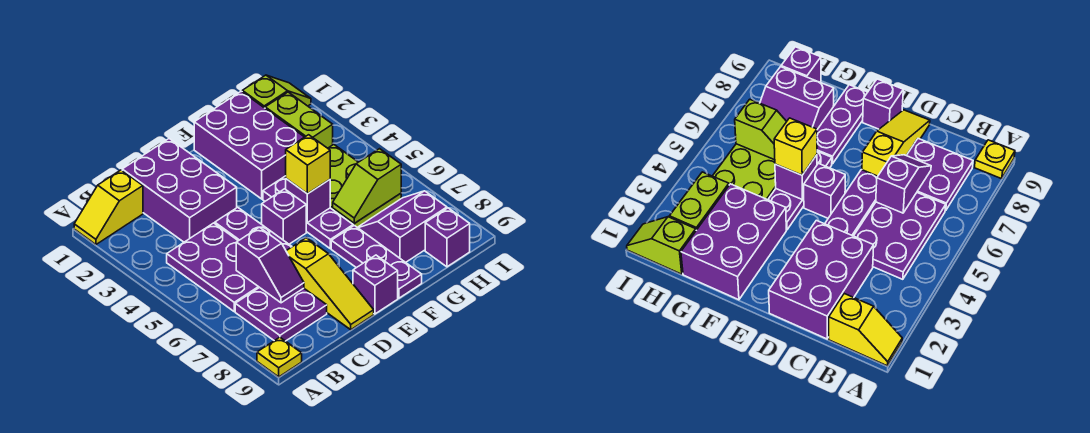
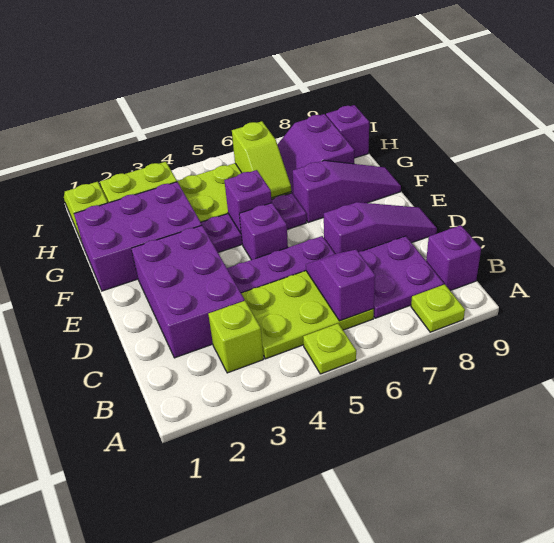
yellow slope A1:B1 level 1 top B -> none
none -> lime plate A5 level 1
none -> lime plate A8 level 1
yellow plate A9 level 1 -> none
none -> lime brick B3 level 1
purple plate B4:C6 level 1 -> lime plate B4:C6 level 1
purple brick C1:D3 level 1 -> purple brick C2:E3 level 1
purple slope C6:C7 level 2 top 6 -> purple slope B6:C6 level 2 top B
yellow slope D7:D9 level 1 top 7 -> purple slope D7:D9 level 1 top 7
purple brick E9 level 1 -> purple brick B9 level 1
yellow brick F5 level 3 -> none
purple plate F7:F9 level 1 -> purple slope F7:F9 level 1 top 7

